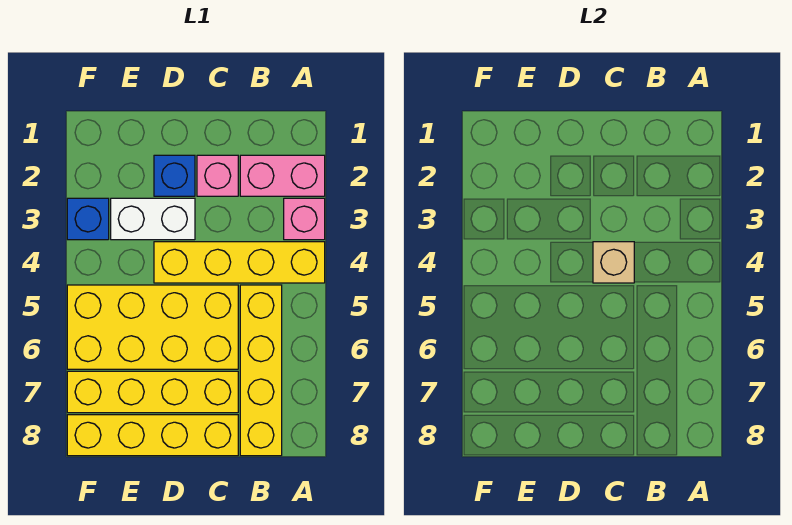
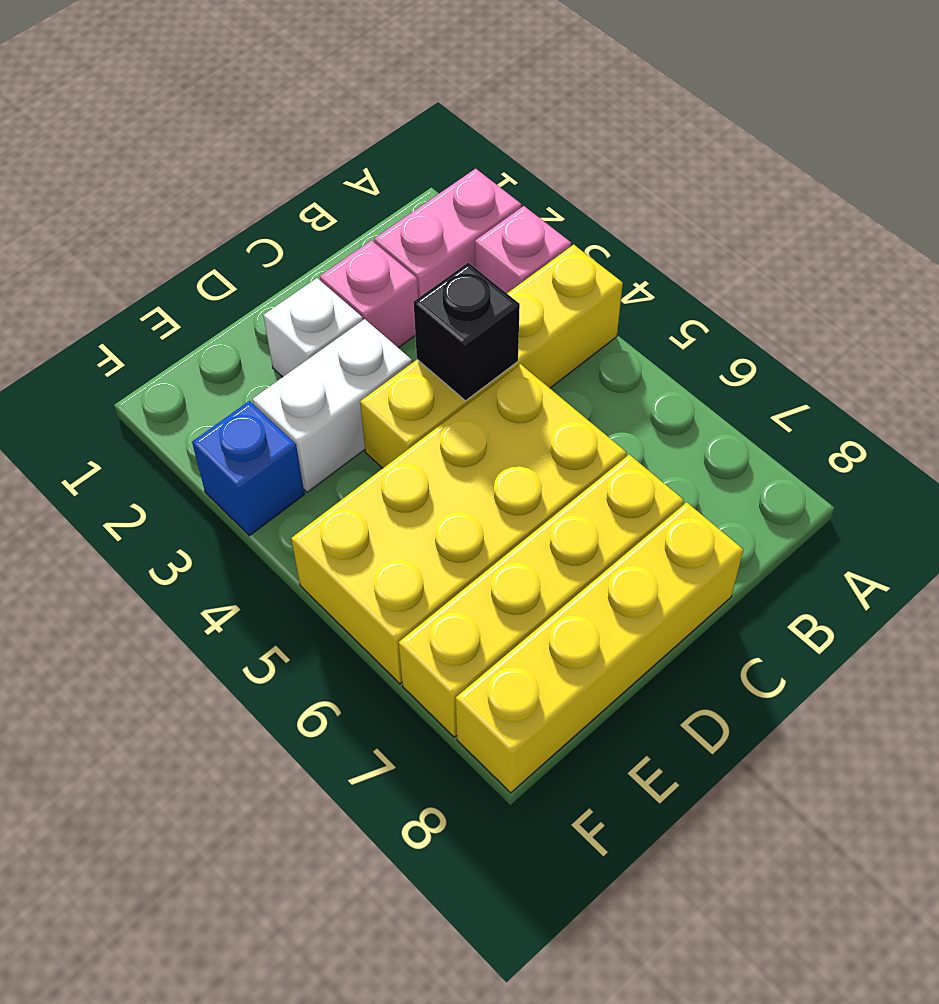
yellow brick B5:B8 level 1 -> none
tan brick C4 level 2 -> black brick C4 level 2
blue brick D2 level 1 -> white brick D2 level 1

